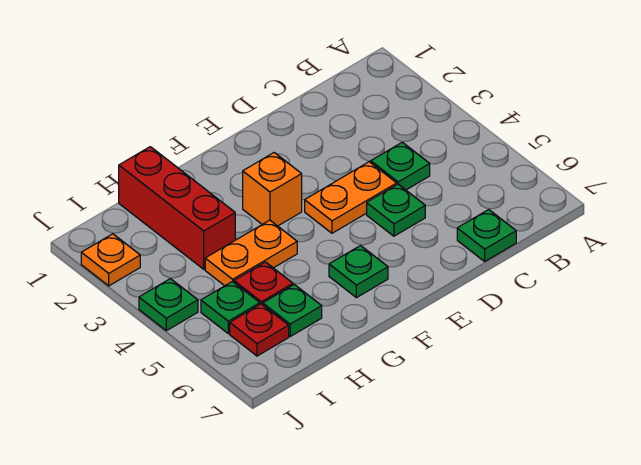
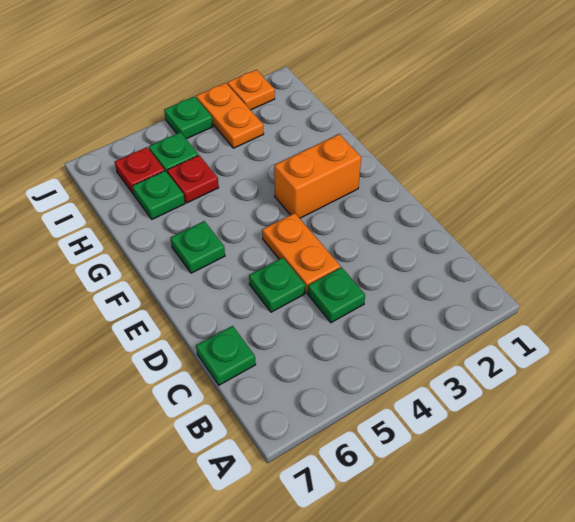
orange brick F3 level 1 -> orange brick F2:F3 level 1
orange plate G4:H4 level 1 -> orange plate I3:J3 level 1
red brick H1:H3 level 1 -> none

